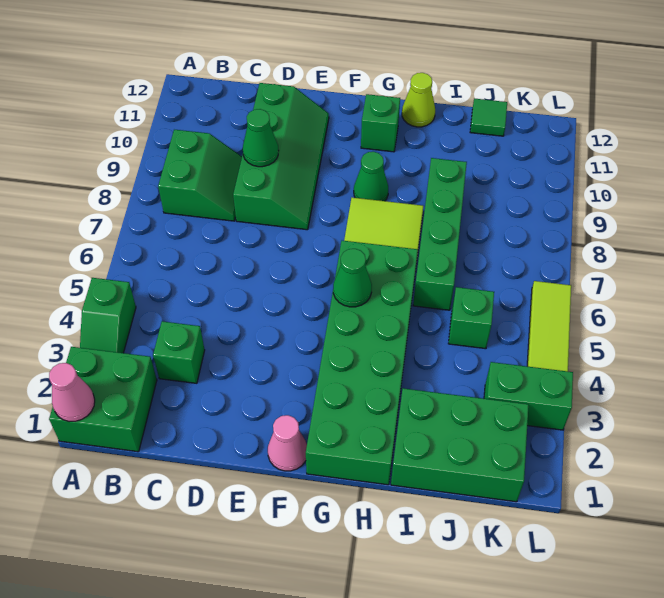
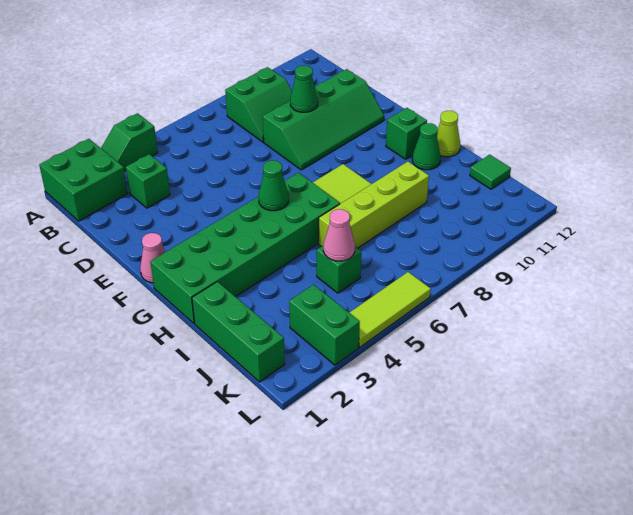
pink cone A1 level 2 -> pink cone J5 level 2
green cone G9 level 1 -> green cone H11 level 1
green brick I1:K2 level 1 -> green brick I1:K1 level 1
green brick I6:I9 level 1 -> lime brick I6:I9 level 1

